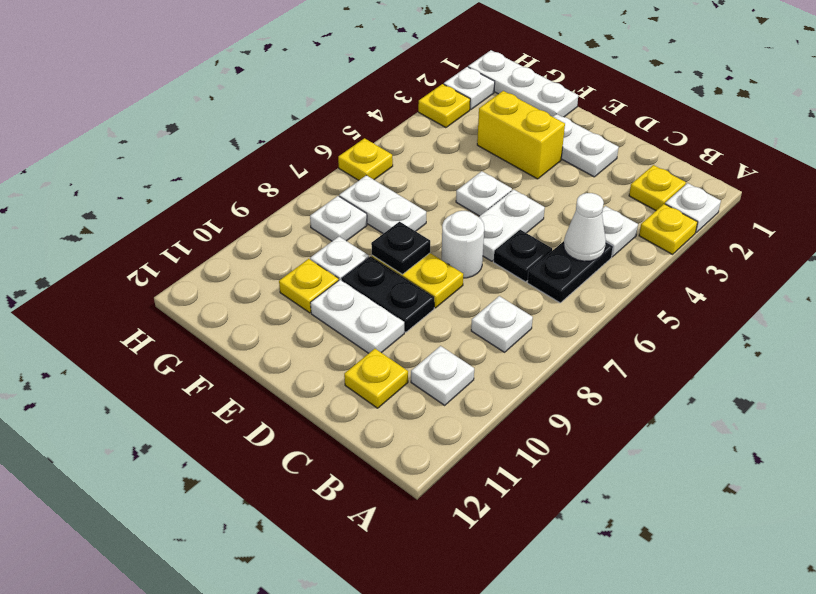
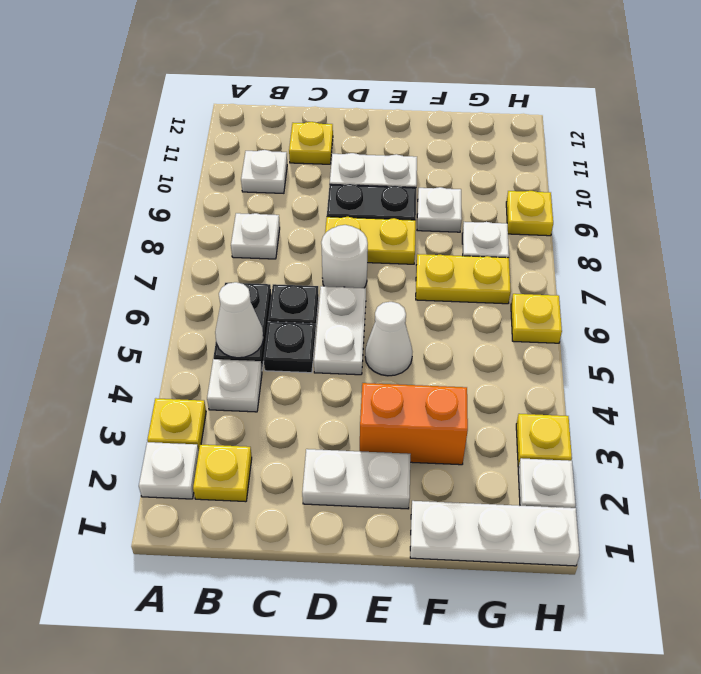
yellow brick E3:F3 level 1 -> orange brick E3:F3 level 1
white plate E5 level 1 -> white cone E5 level 1
black plate E8 level 2 -> black plate C5 level 1
white plate F7:G7 level 1 -> yellow plate F7:G7 level 1
yellow plate F10 level 1 -> yellow plate H9 level 1

